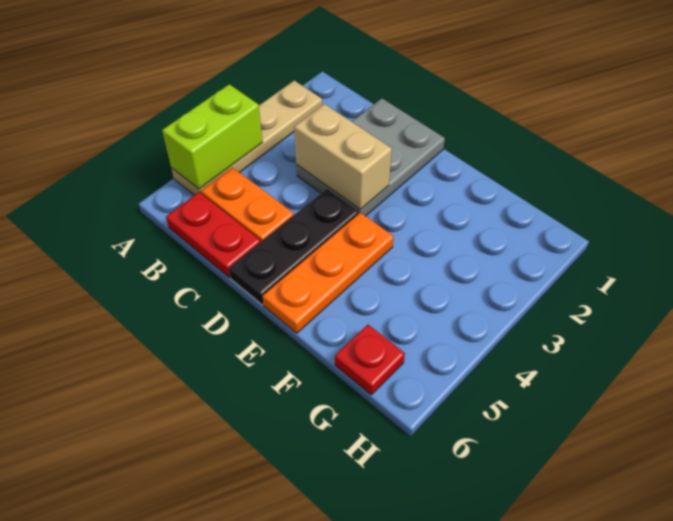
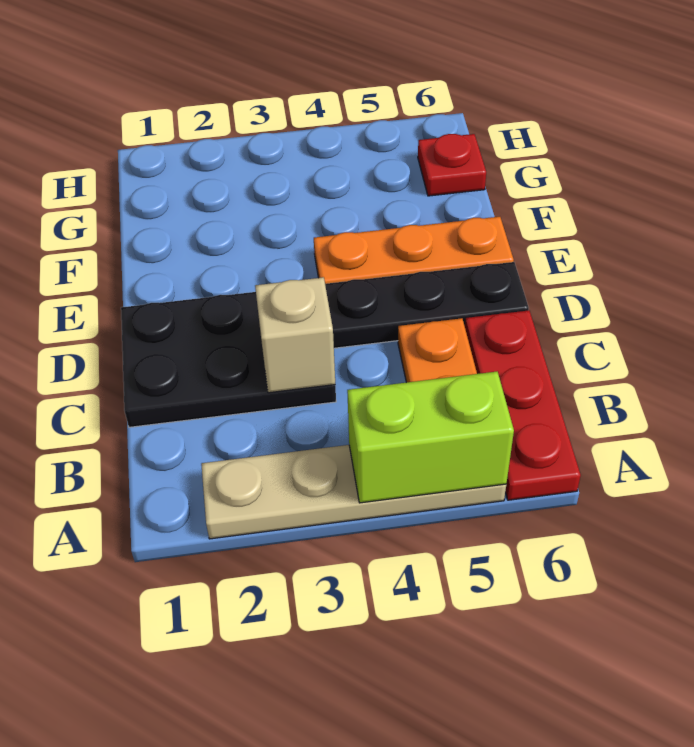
red plate B6:C6 level 1 -> red plate A6:C6 level 1
grey plate C1:D3 level 1 -> black plate C1:D3 level 1
tan brick C3:D3 level 2 -> tan brick C3 level 2

